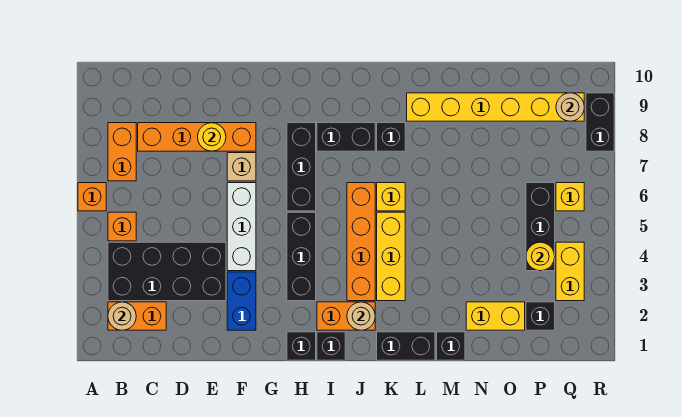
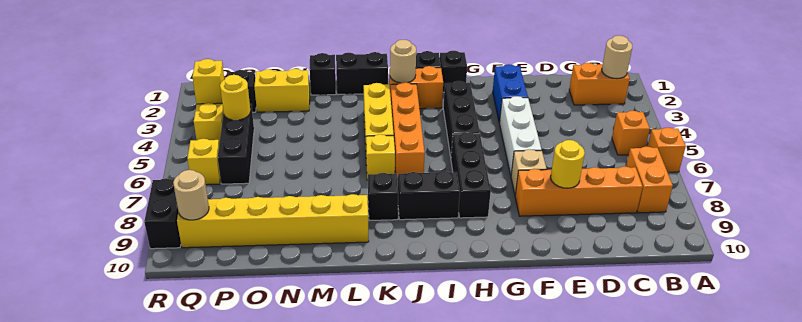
black brick B3:E4 level 1 -> none
none -> yellow brick Q3 level 2

